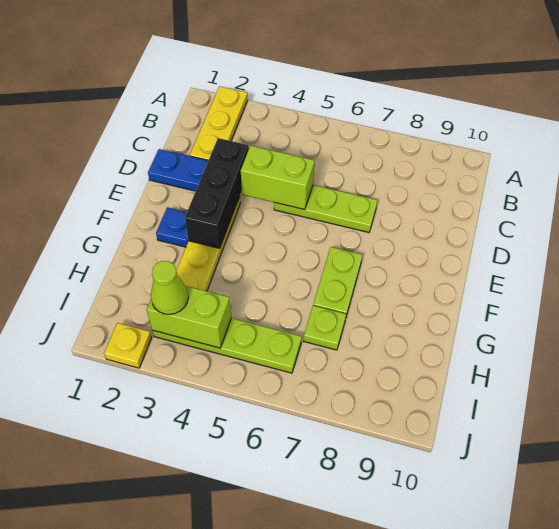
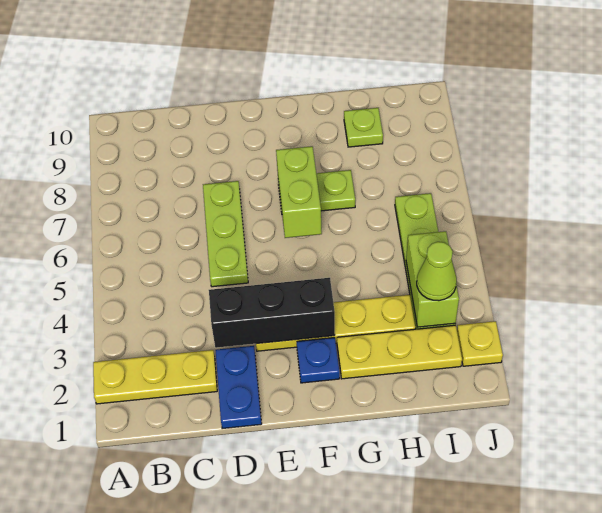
lime brick D4:D5 level 2 -> lime brick F6:F7 level 2
none -> yellow plate G2:I2 level 1
lime plate H7 level 1 -> lime plate H9 level 1

